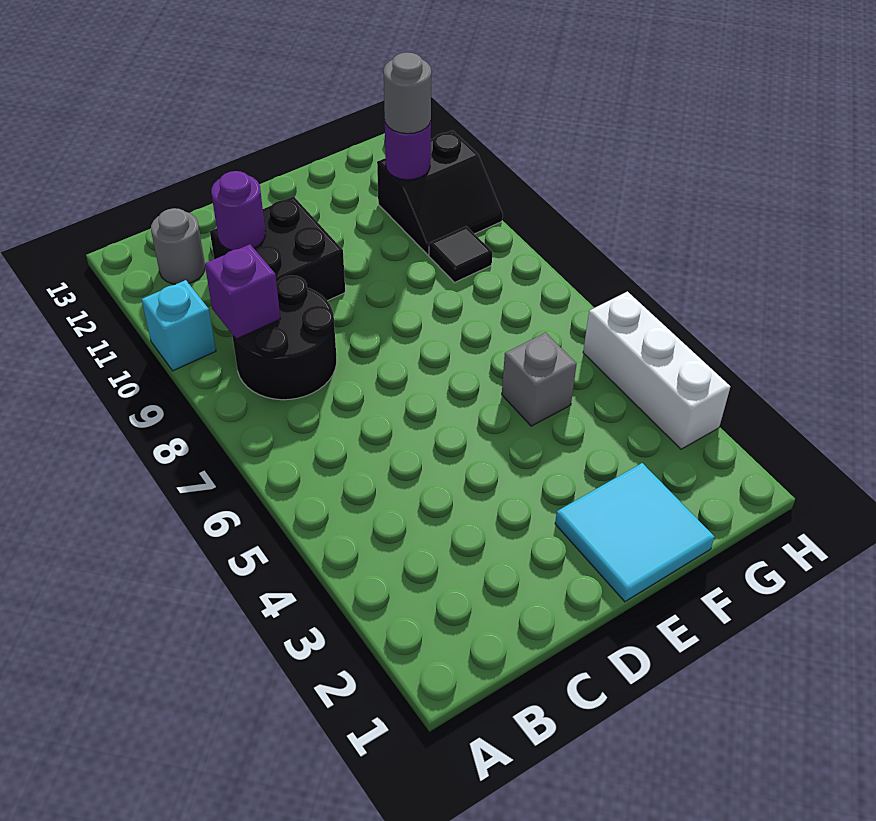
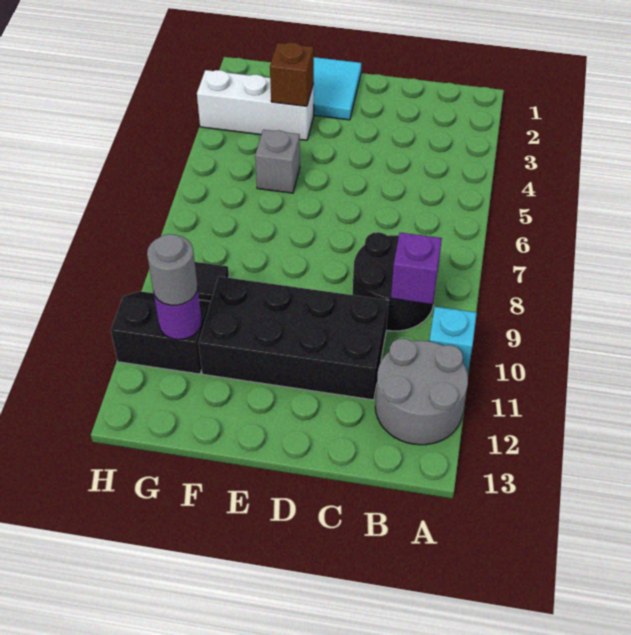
grey round brick B12 level 1 -> grey round brick A11:B12 level 1
black brick C10:D11 level 1 -> black brick C10:F11 level 1
purple round brick C11 level 2 -> none
none -> brown brick F3 level 2
white brick H3:H5 level 1 -> white brick F3:H3 level 1

